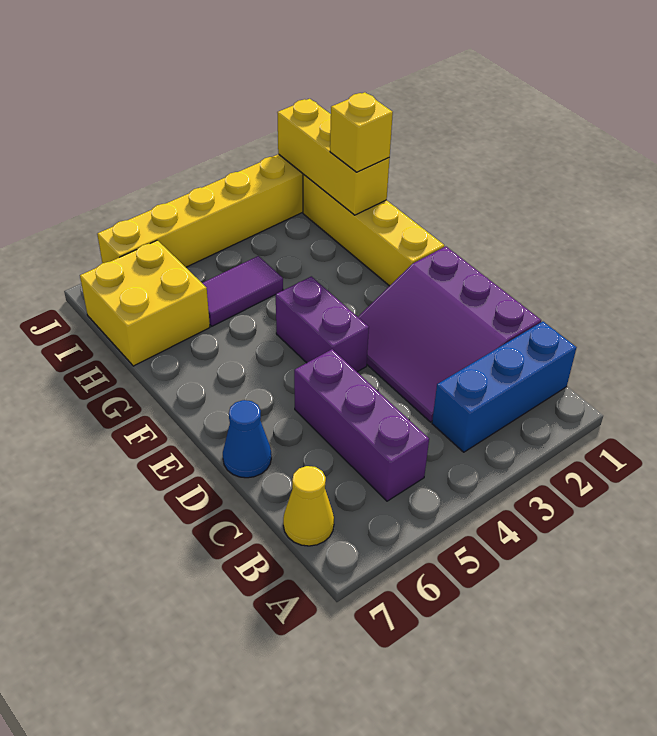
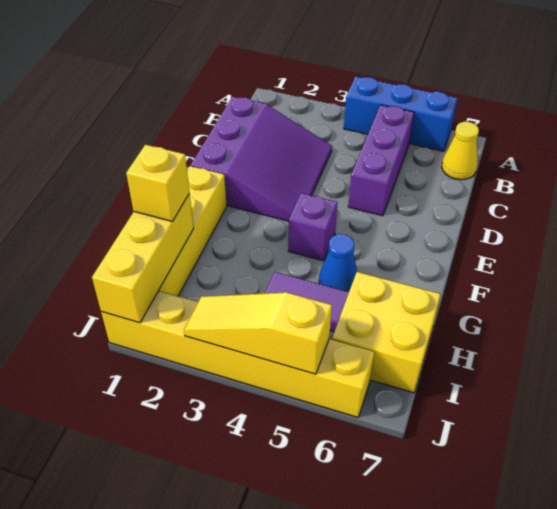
blue brick B1:B3 level 1 -> blue brick A4:A6 level 1
blue cone D7 level 1 -> blue cone G5 level 1
purple brick E4:F4 level 1 -> purple brick F4 level 1
none -> yellow slope J3:J5 level 2 top 5

